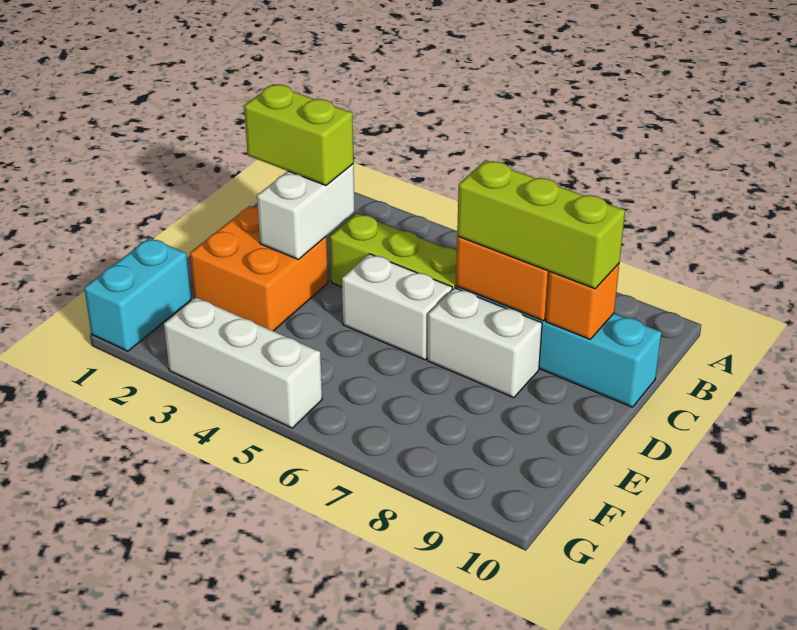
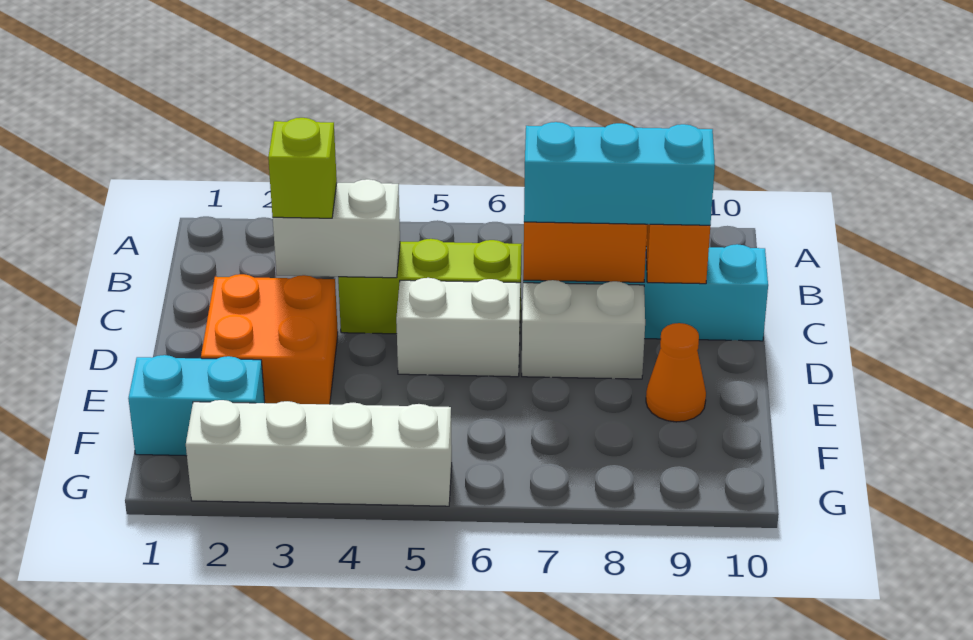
lime brick C2:C3 level 3 -> lime brick C3 level 3
white brick C3:D3 level 2 -> white brick C3:C4 level 2
lime brick C7:C9 level 3 -> cyan brick C7:C9 level 3
none -> orange cone E9 level 1
cyan brick F1:G1 level 1 -> cyan brick F1:F2 level 1
white brick G3:G5 level 1 -> white brick G2:G5 level 1

